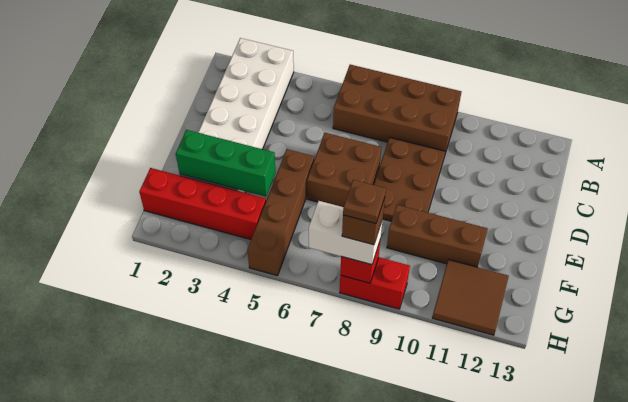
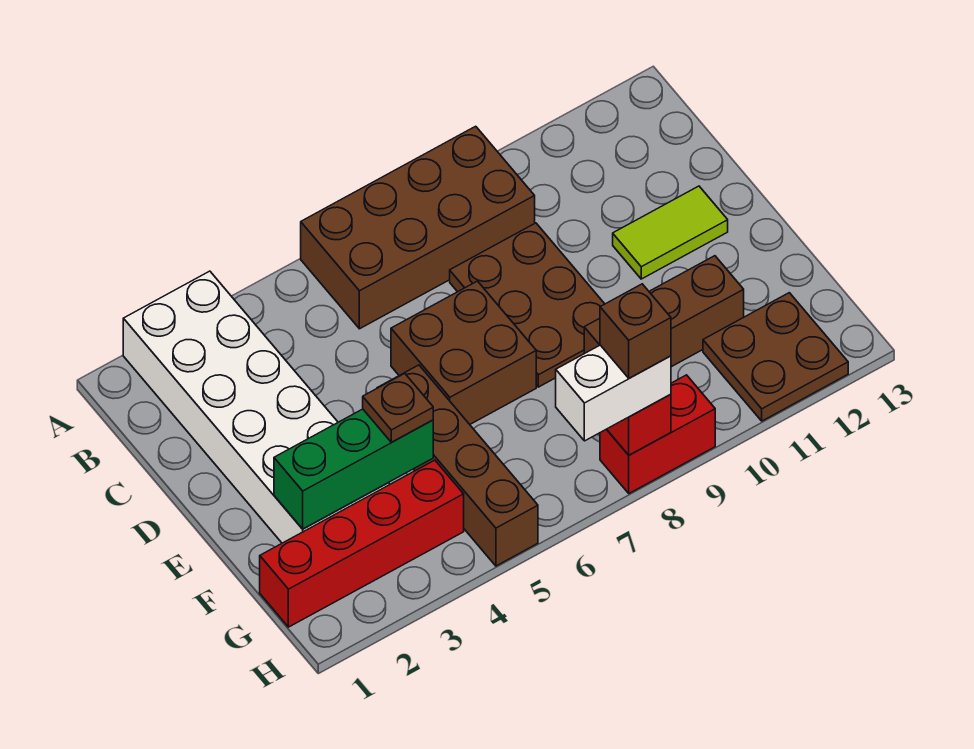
none -> lime tile D11:D12 level 1
brown tile G11:H12 level 1 -> brown plate G11:H12 level 1
brown plate H8 level 5 -> brown plate F4 level 3

